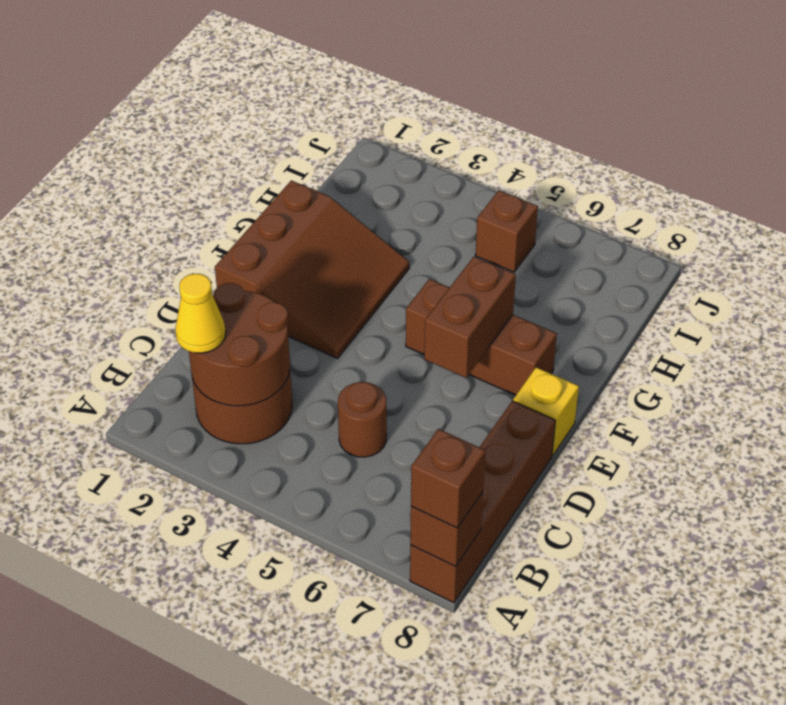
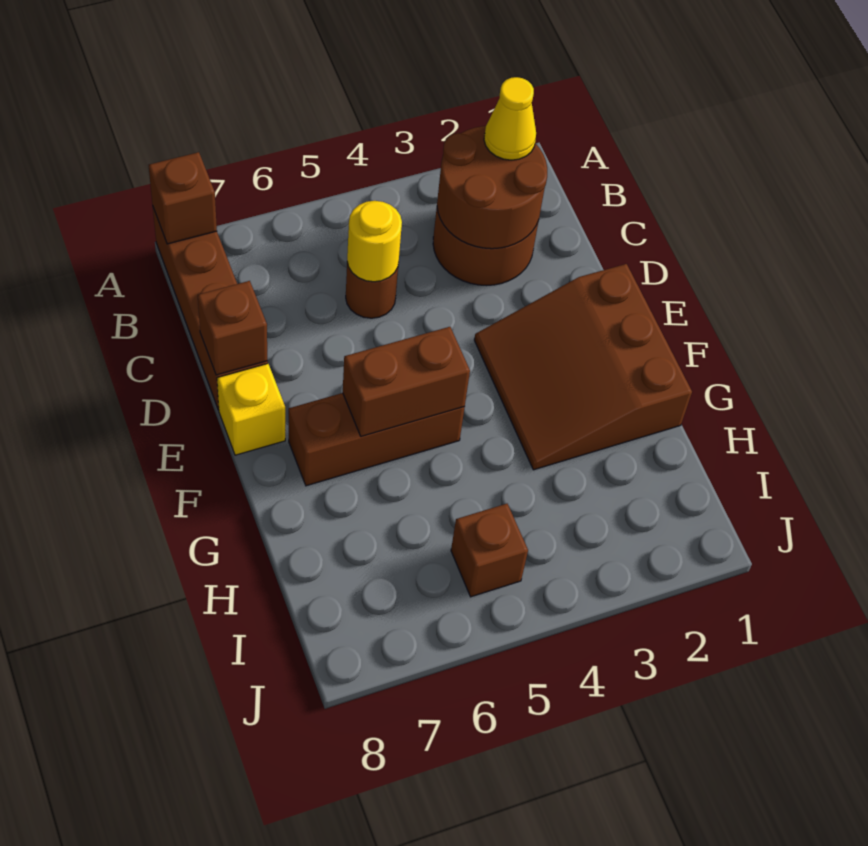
brown brick A8 level 3 -> brown brick D8 level 2
none -> yellow round brick C5 level 2
brown brick E6:F6 level 2 -> brown brick F5:F6 level 2

